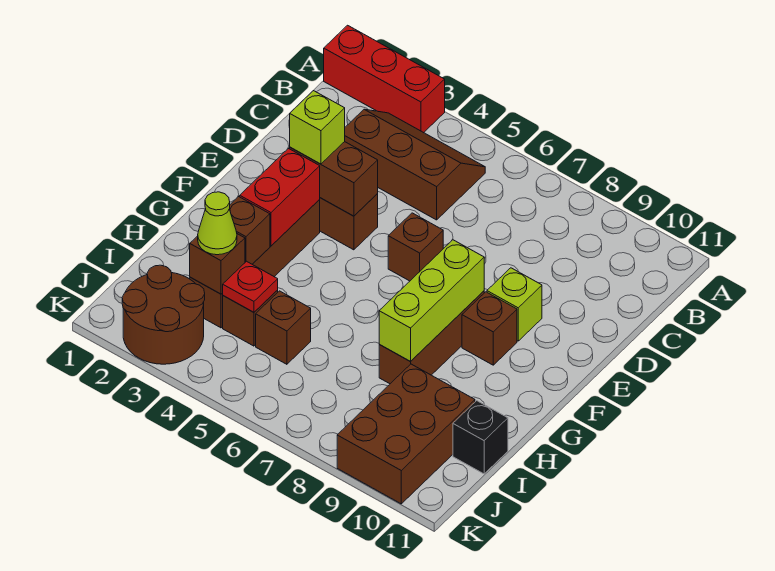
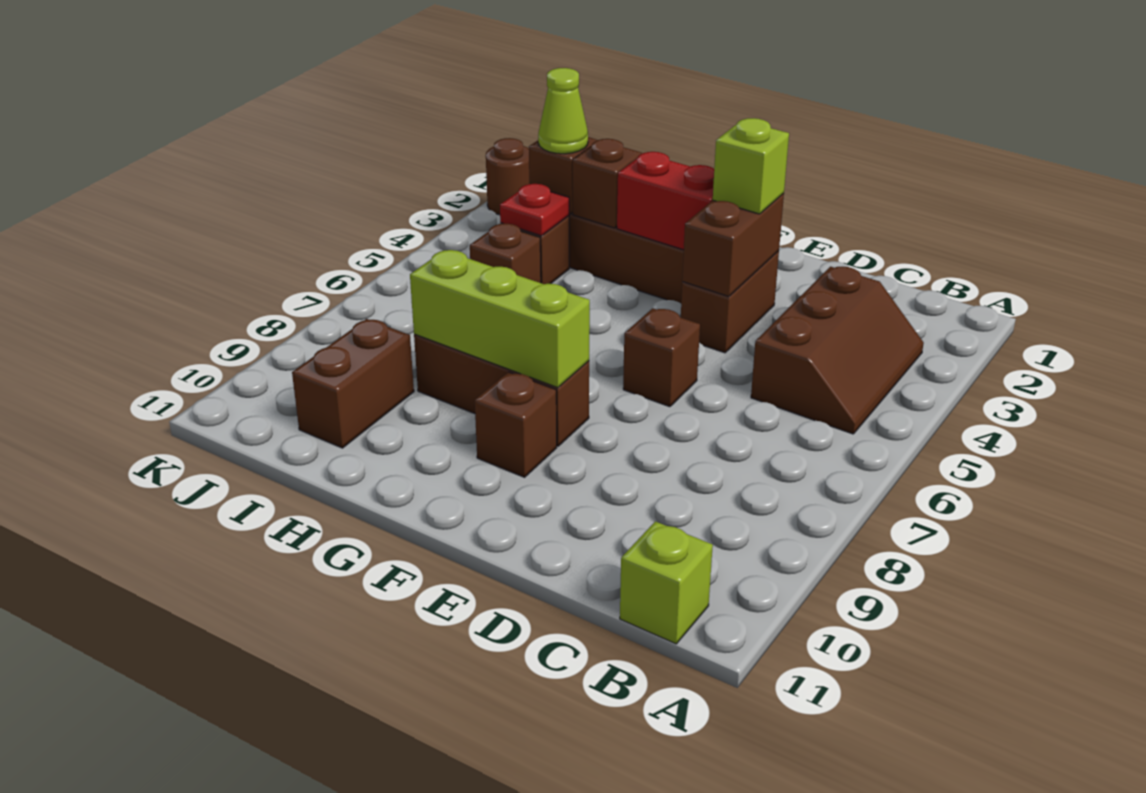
red brick A1:A3 level 1 -> none
lime brick E9 level 1 -> lime brick B11 level 1
brown brick I9:K10 level 1 -> brown brick I9:I10 level 1
black brick I11 level 1 -> none
brown round brick J2:K3 level 1 -> brown round brick K2 level 1

